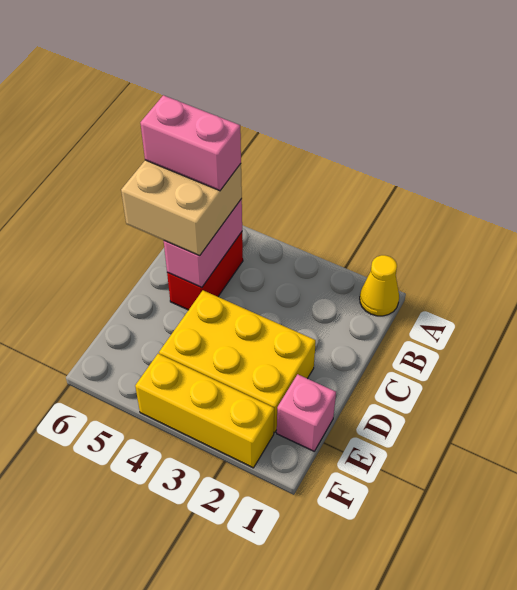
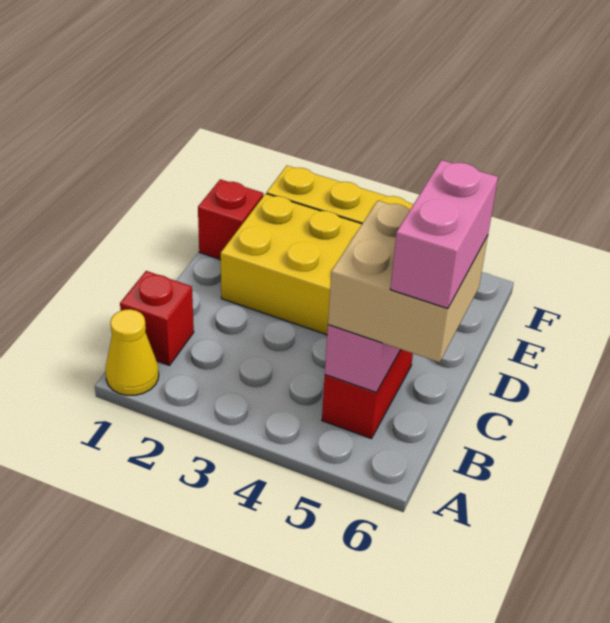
none -> red brick B1 level 1
pink brick B5:B6 level 4 -> pink brick B6:C6 level 4
pink brick E1 level 1 -> red brick E1 level 1

